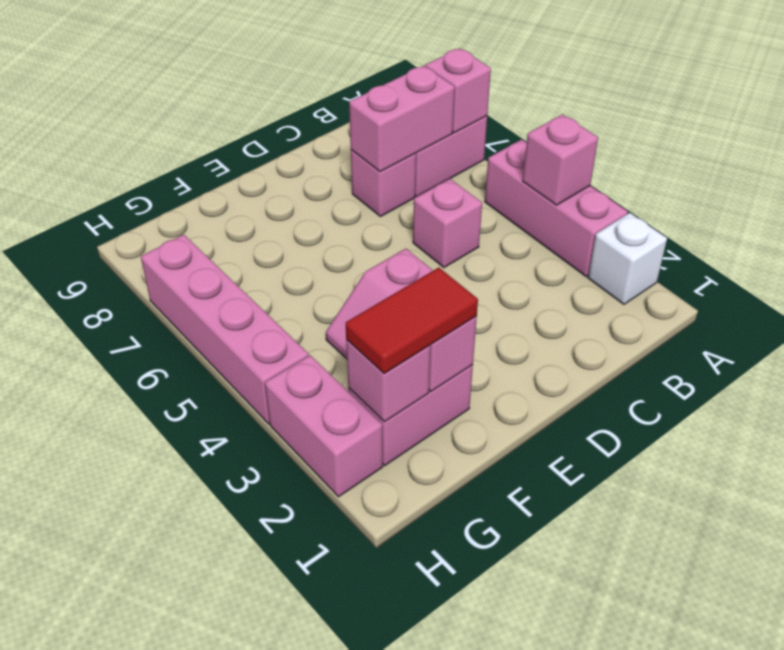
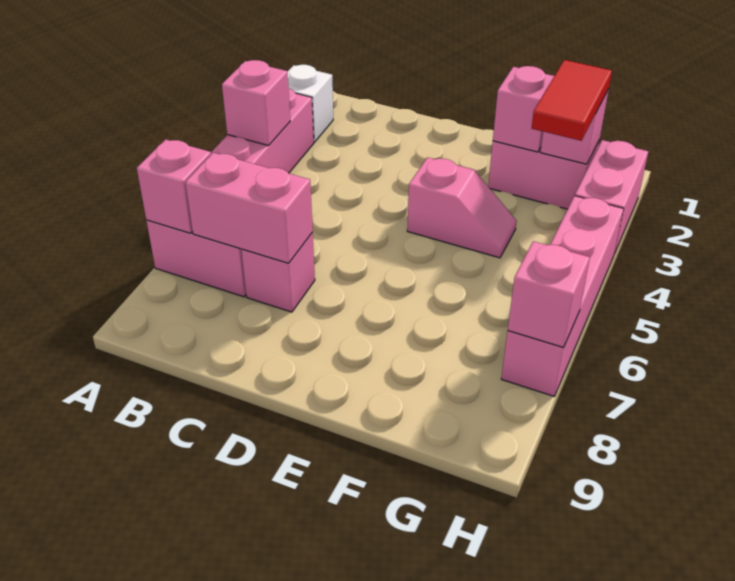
pink brick C5 level 1 -> pink brick H7 level 2
red tile F2:G2 level 3 -> red tile G2:G3 level 3

